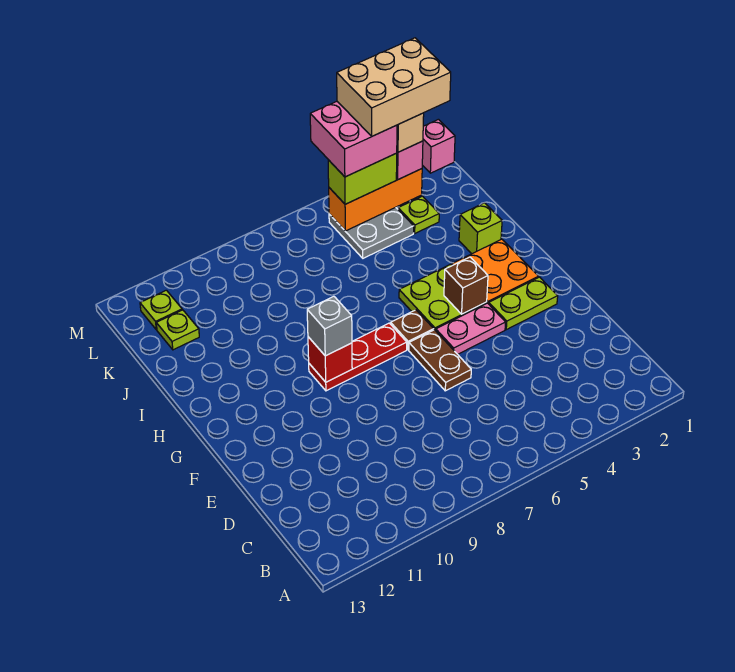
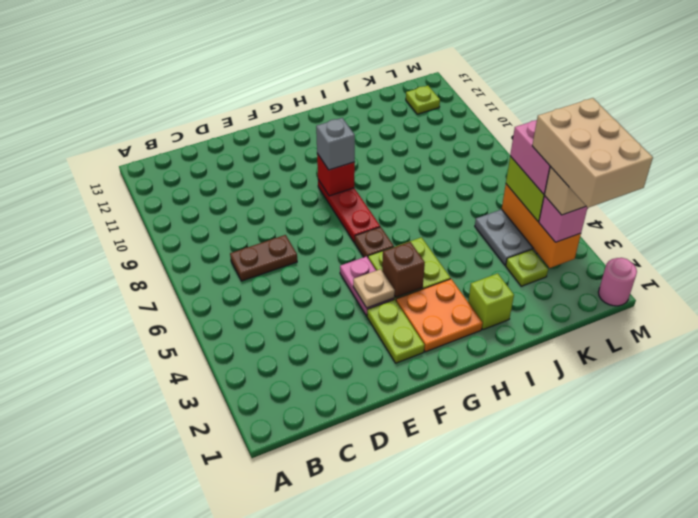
brown plate E6:F6 level 1 -> brown plate C7:D7 level 1
none -> tan plate F4 level 2
lime plate K12 level 1 -> none
pink brick M1 level 1 -> pink round brick M1 level 1

